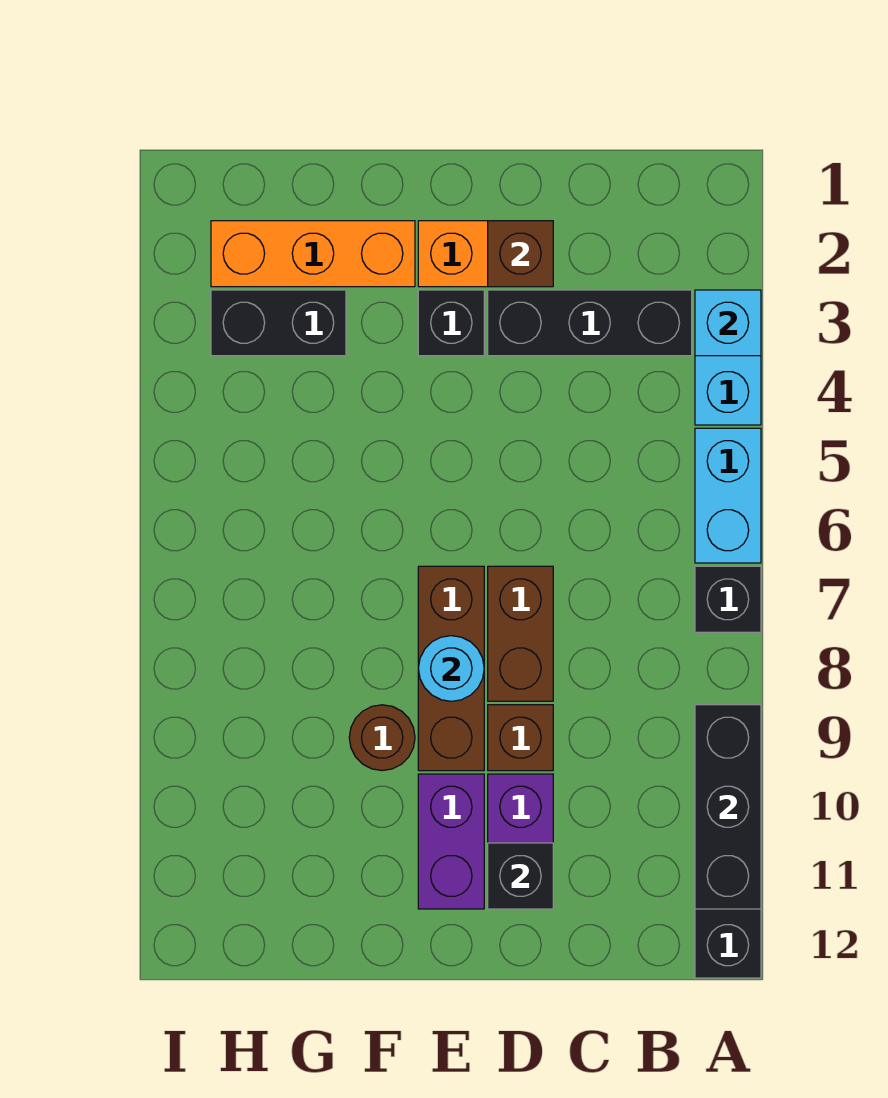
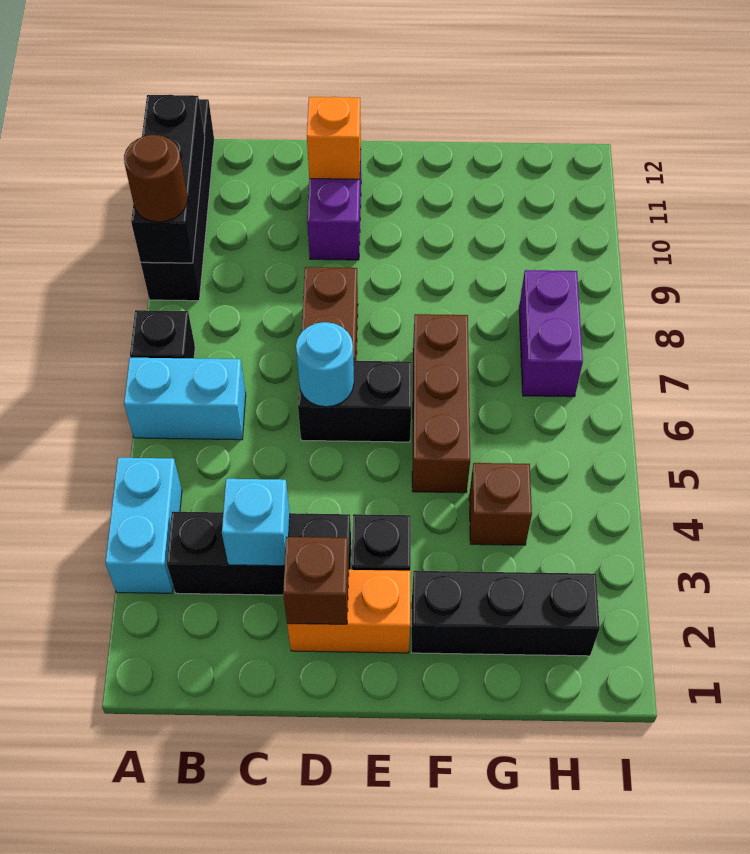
cyan brick A3 level 2 -> cyan brick C3 level 2
cyan brick A5:A6 level 1 -> cyan brick A6:B6 level 1
brown brick D9 level 1 -> brown brick G4 level 1
black brick D11 level 2 -> orange brick D11 level 2
brown brick E7:E9 level 1 -> brown brick F5:F7 level 1
cyan round brick E8 level 2 -> cyan round brick D6 level 2
purple brick E10:E11 level 1 -> purple brick H7:H8 level 1
orange brick F2:H2 level 1 -> black brick F2:H2 level 1
brown round brick F9 level 1 -> brown round brick A9 level 3
black brick G3:H3 level 1 -> black brick D6:E6 level 1

